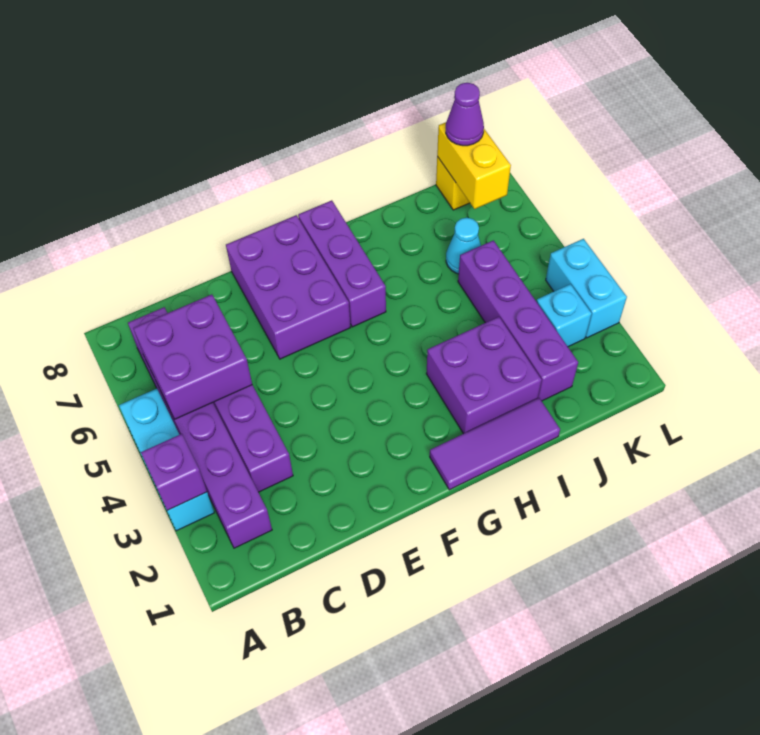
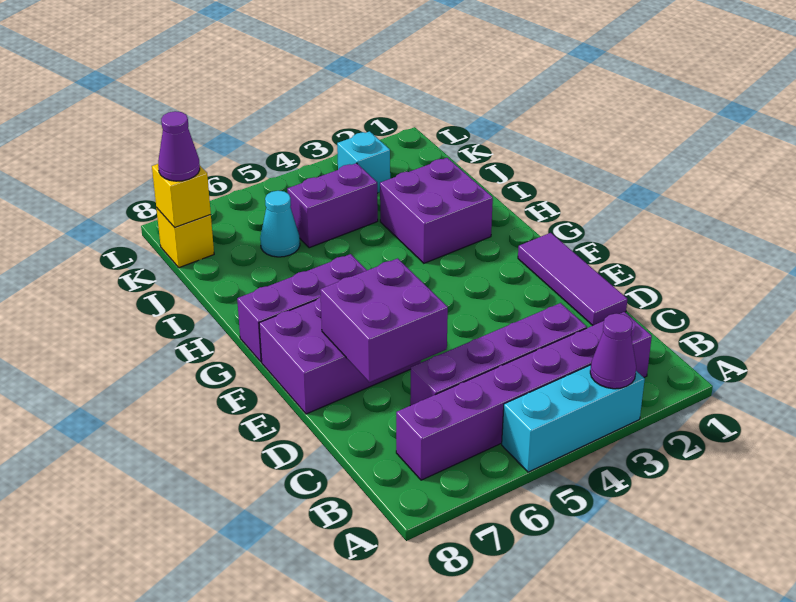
purple brick A3 level 2 -> purple cone A3 level 2
purple brick B5:C6 level 2 -> purple brick D6:E7 level 2
purple tile G1:I1 level 1 -> purple tile D1:F1 level 1
purple brick J2:J5 level 1 -> purple brick J4:J5 level 1
yellow brick K7:K8 level 2 -> yellow brick K8 level 2
cyan brick L3:L4 level 1 -> none

